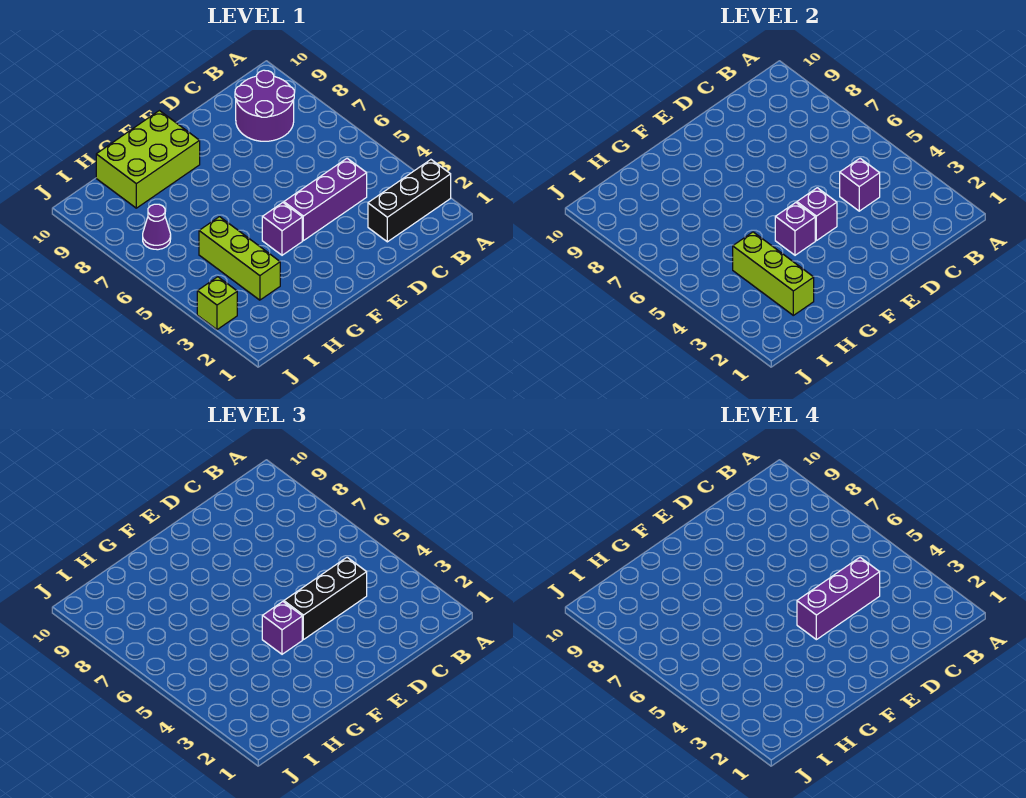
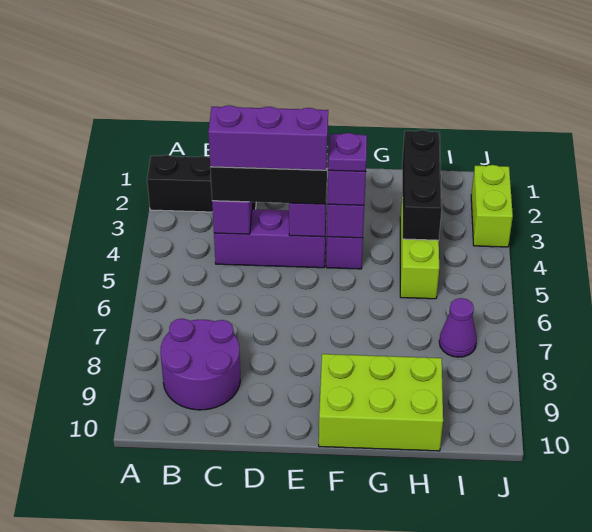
none -> purple plate F4 level 4
lime brick H2:H4 level 2 -> black brick H2:H4 level 2
lime brick J3 level 1 -> lime brick J2:J3 level 1

